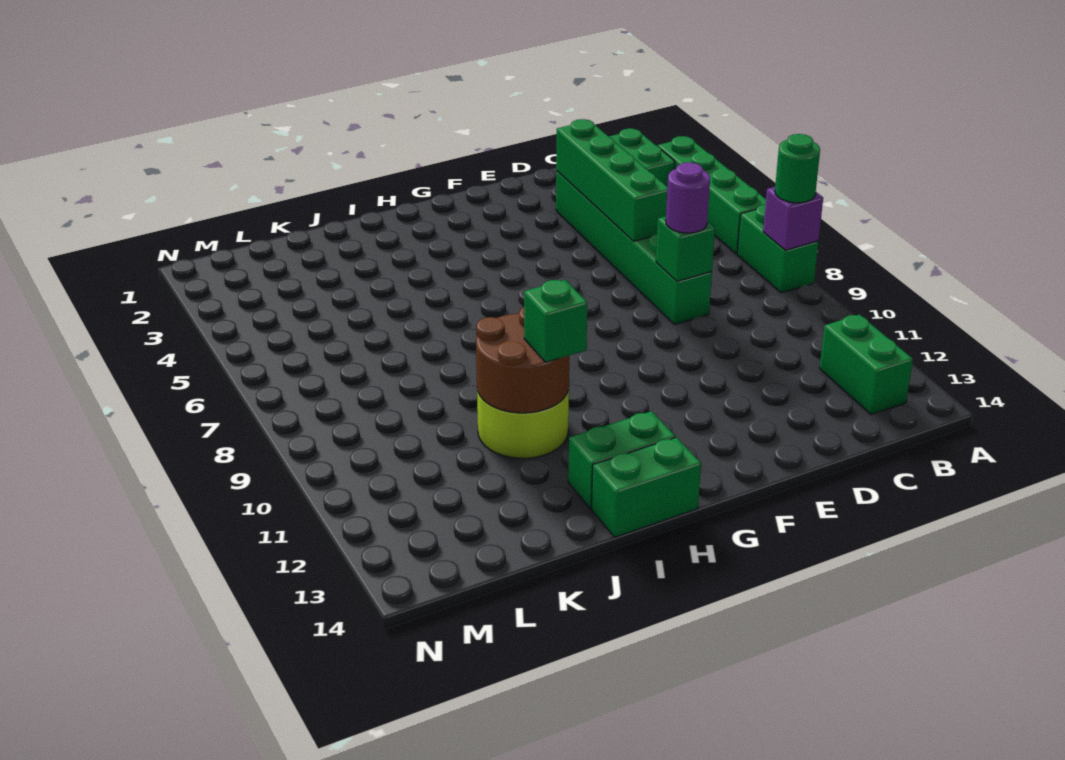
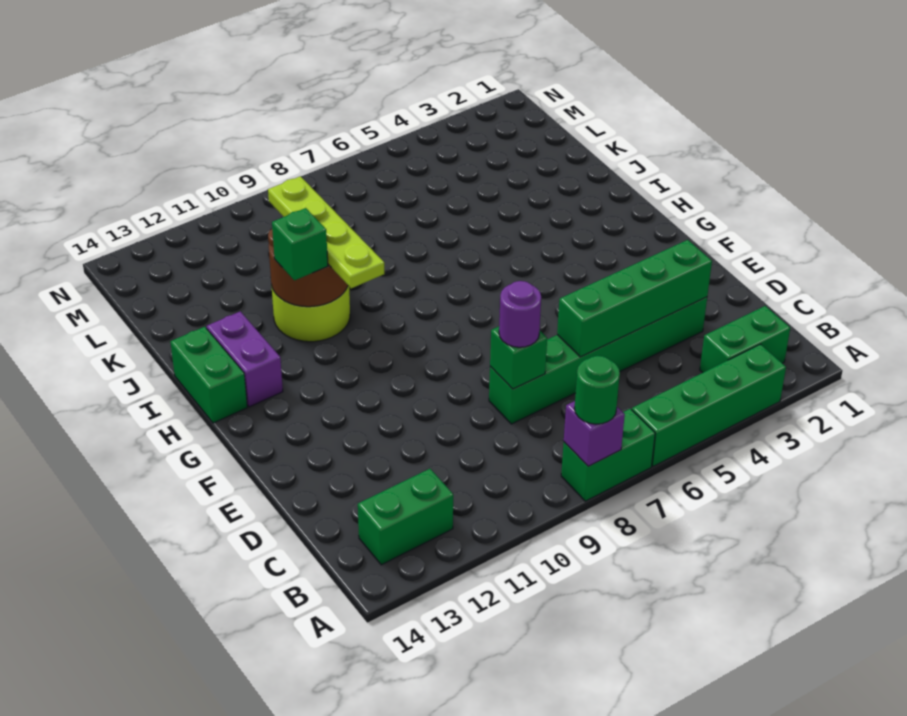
none -> lime plate H10:K10 level 3
green brick H13:I13 level 1 -> purple brick H13:I13 level 1

